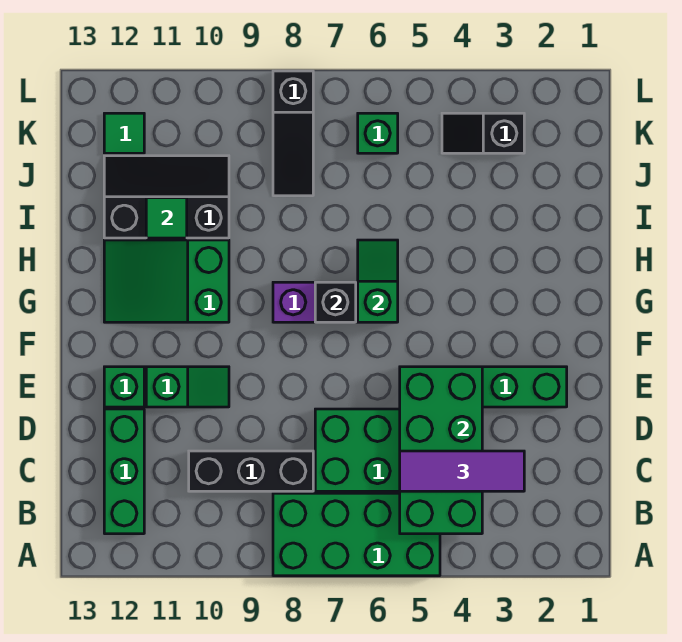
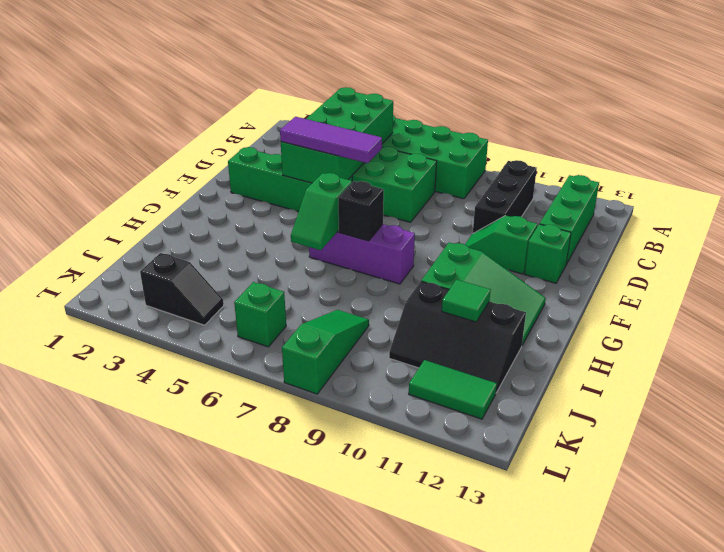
purple tile C3:C5 level 3 -> purple tile E4:E6 level 3
black brick C8:C10 level 1 -> black brick B10:D10 level 1
black slope J8:L8 level 1 top L -> green slope J8:L8 level 1 top L
green tile K12 level 1 -> green tile K11:K12 level 1

